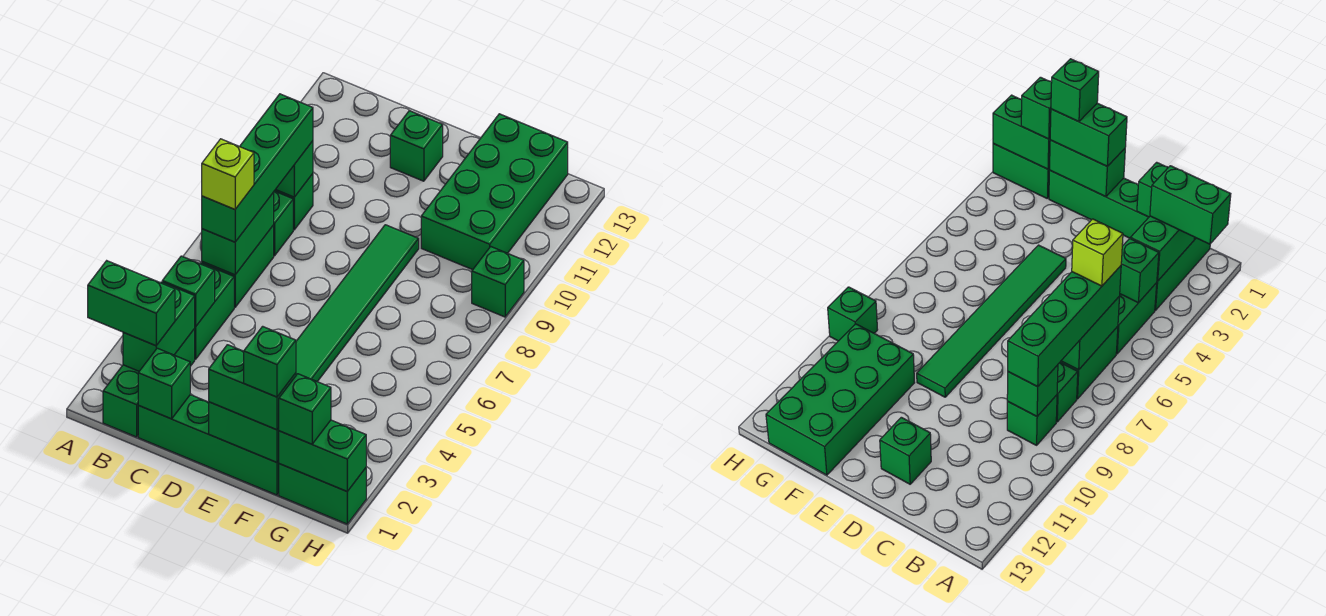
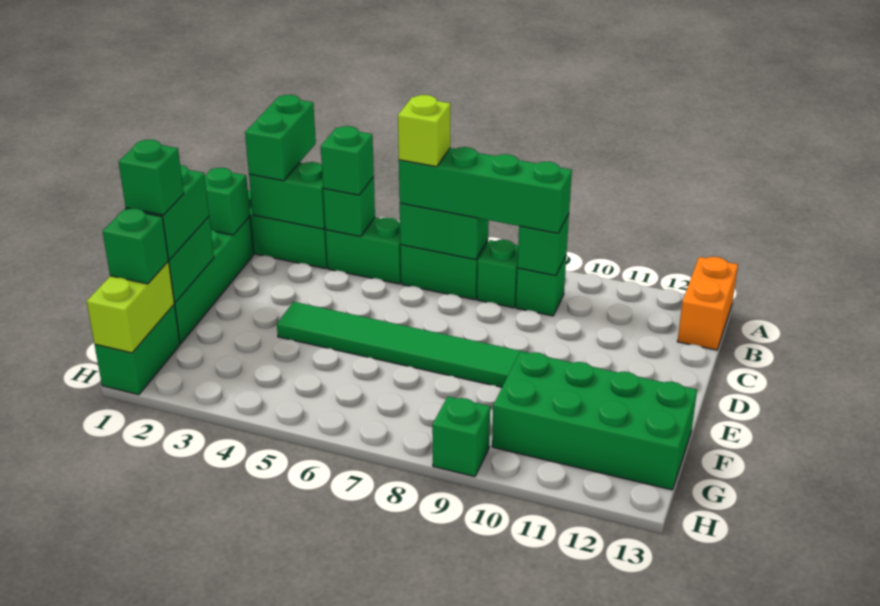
none -> orange brick A13:B13 level 1
green brick D12 level 1 -> green brick B4 level 3
green brick G1:H1 level 2 -> lime brick G1:H1 level 2

